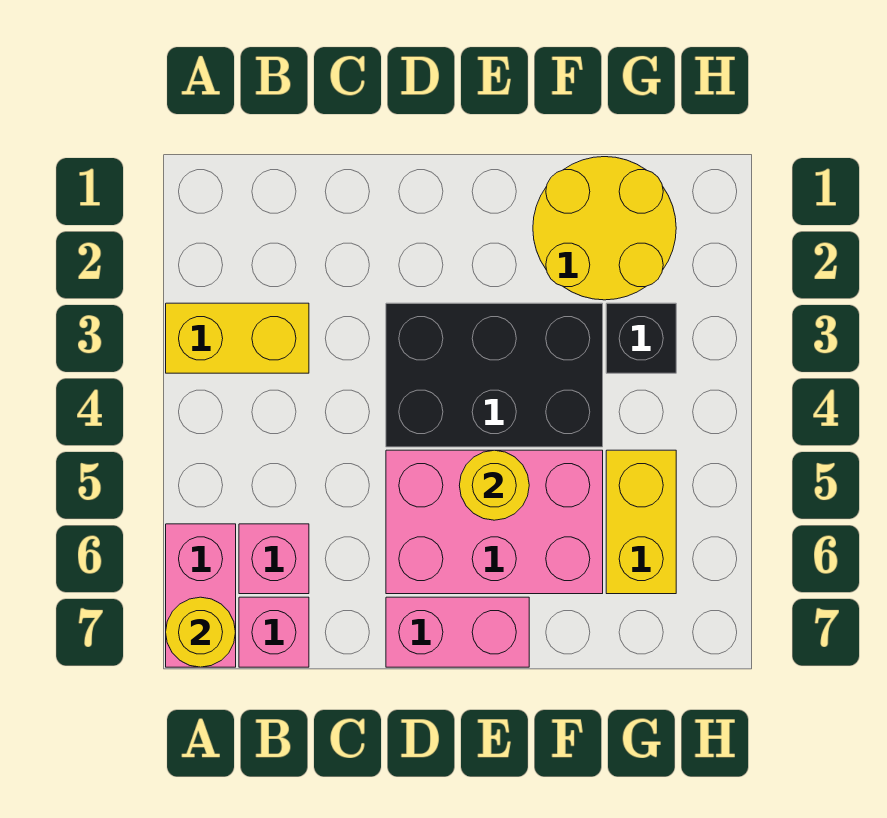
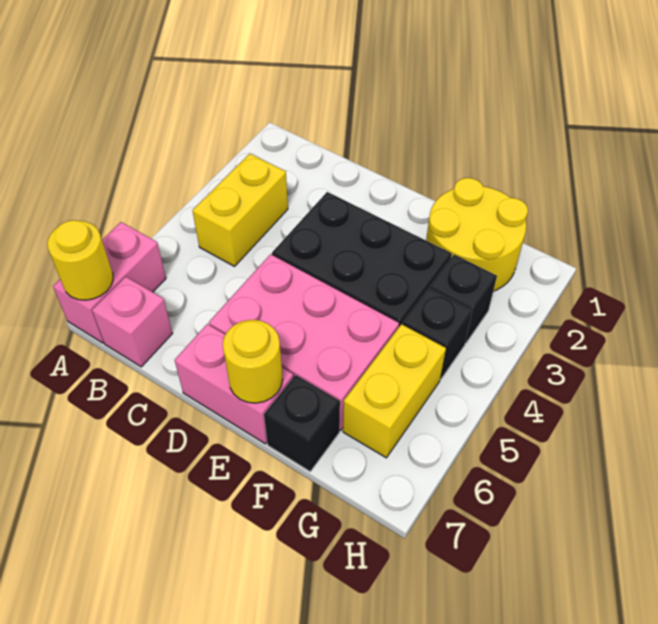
yellow brick A3:B3 level 1 -> yellow brick B3:B4 level 1
pink brick B6 level 1 -> none
yellow round brick E5 level 2 -> yellow round brick E7 level 2
none -> black brick F7 level 1
none -> black brick G4 level 1

